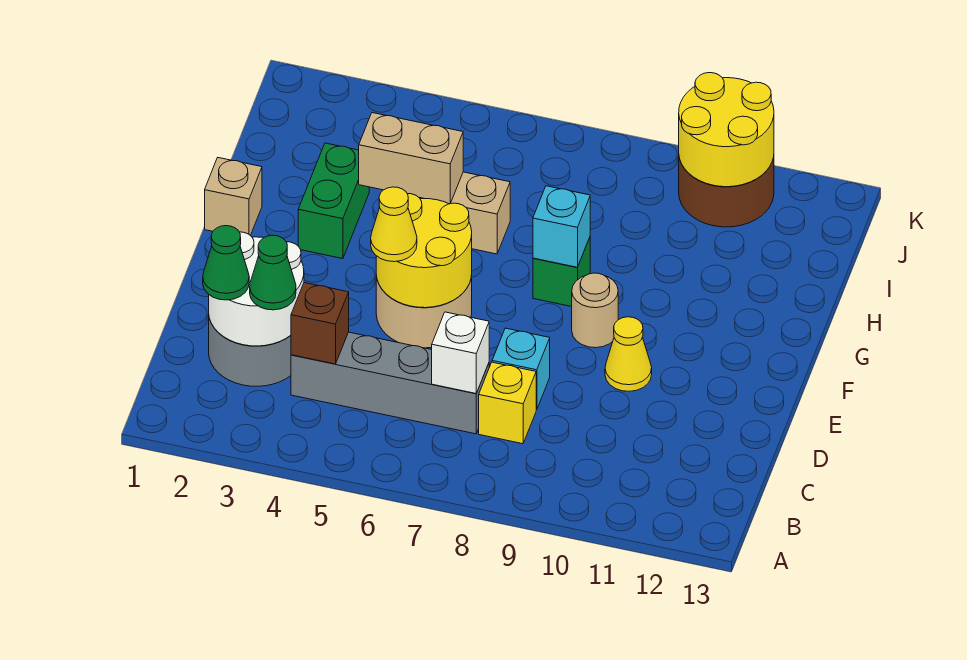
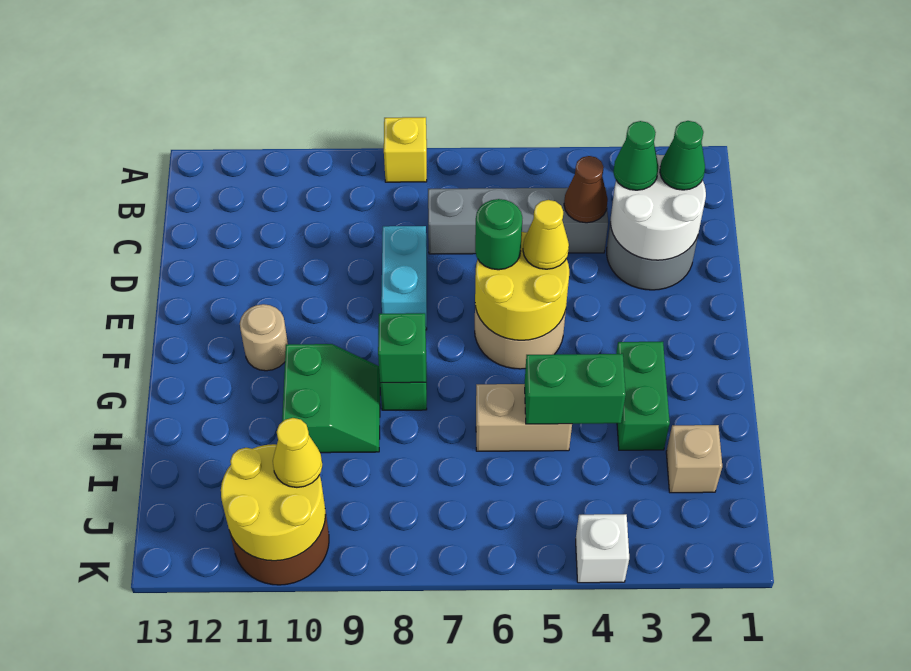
brown brick C4 level 2 -> brown cone C4 level 2
white brick C7 level 2 -> white brick K4 level 1
yellow brick C8 level 1 -> yellow brick A8 level 1
cyan brick D8 level 1 -> cyan brick D8:E8 level 1
none -> green round brick E6 level 3
yellow cone E10 level 1 -> yellow cone J10 level 3
tan round brick F9 level 1 -> tan round brick F11 level 1
tan brick G1 level 1 -> tan brick I2 level 1
cyan brick G8 level 2 -> green brick G8 level 2
none -> green slope G9:H10 level 1 top 10
tan brick H4:H5 level 2 -> green brick H4:H5 level 2

